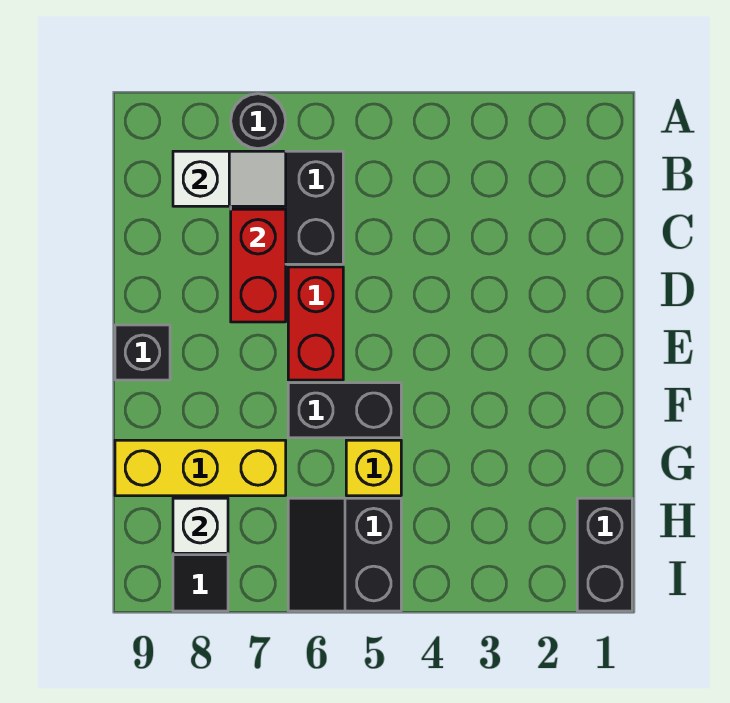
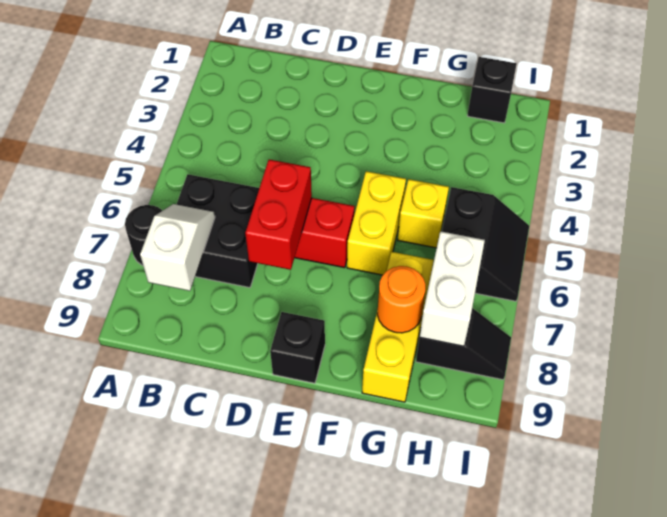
red brick C7:D7 level 2 -> red brick D6:D7 level 2
black brick F5:F6 level 1 -> yellow brick F5:F6 level 1
none -> orange round brick G8 level 2
black brick H1:I1 level 1 -> black brick H1 level 1
black slope H5:I6 level 1 top 5 -> black slope H5:I6 level 1 top H
white brick H8 level 2 -> white brick H7:H8 level 2

